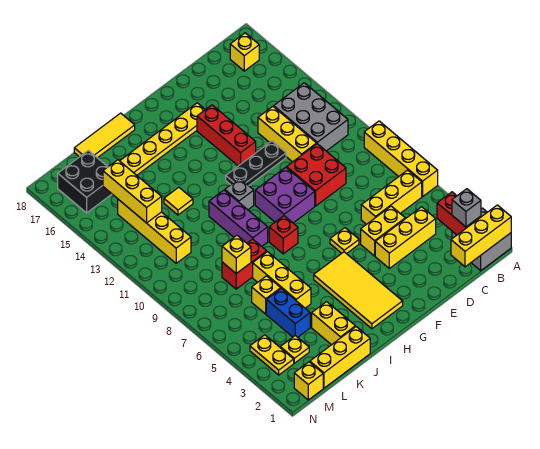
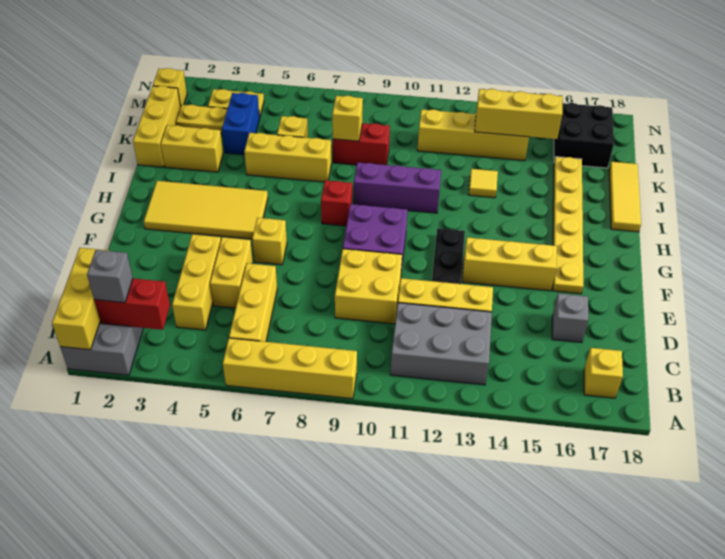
red brick D9:E10 level 1 -> yellow brick D9:E10 level 1
yellow plate F6 level 1 -> yellow brick F6 level 1
red brick F13:F15 level 1 -> yellow brick F13:F15 level 1
grey brick H11 level 1 -> grey brick D16 level 1
red brick J8:K8 level 1 -> red brick K8:K9 level 1
blue brick K4:K5 level 1 -> blue brick K4:L4 level 1
yellow plate L3 level 1 -> yellow plate L2:L3 level 1

